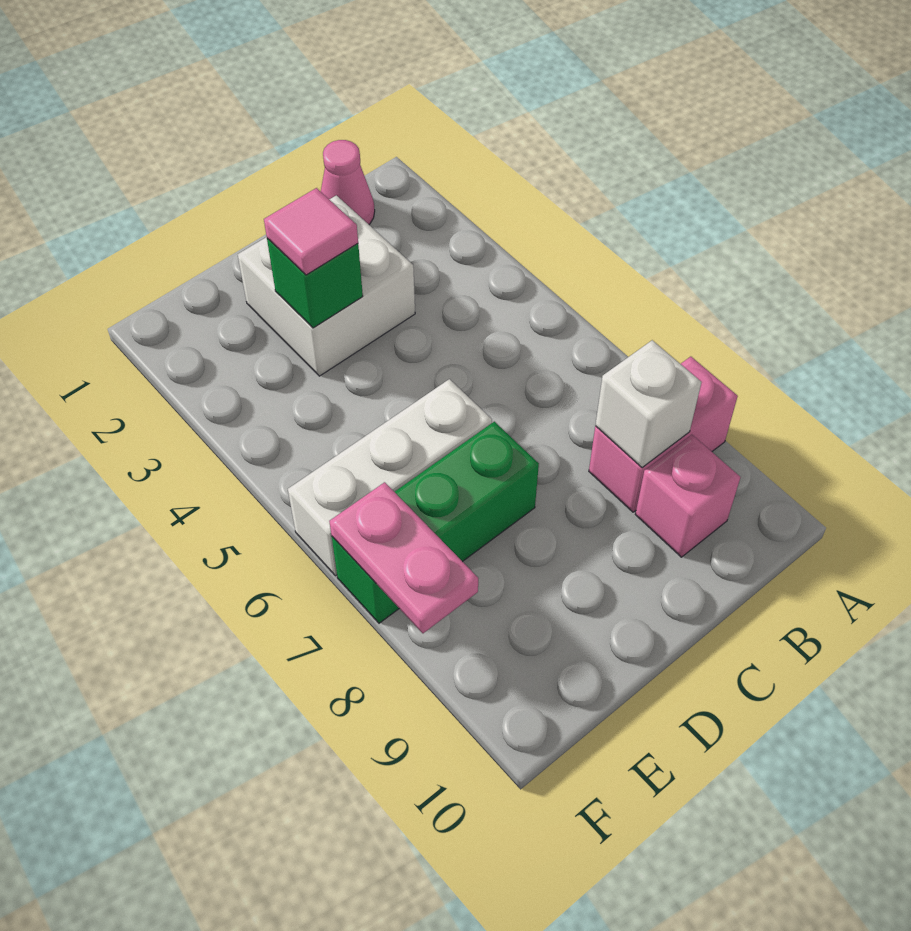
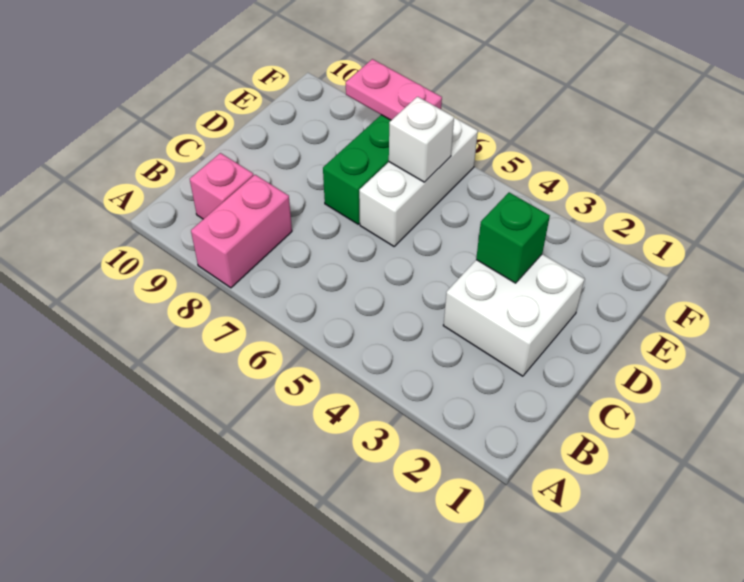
pink cone B1 level 1 -> none
white brick B8 level 2 -> white brick E6 level 2
pink tile D3 level 3 -> none

